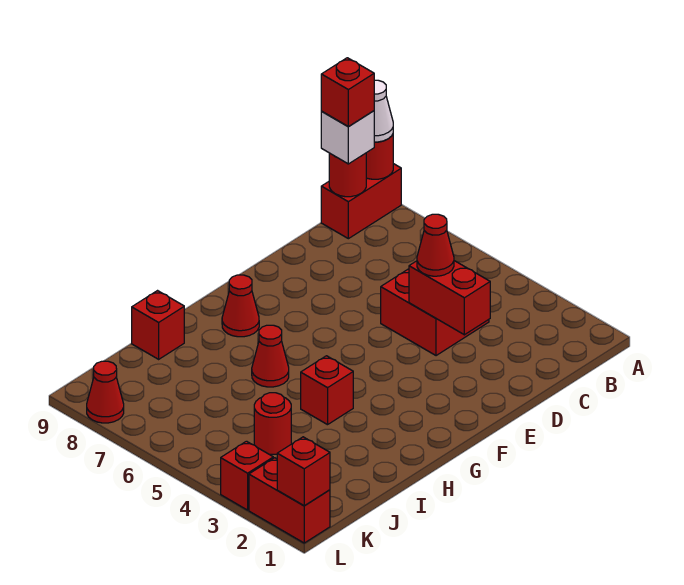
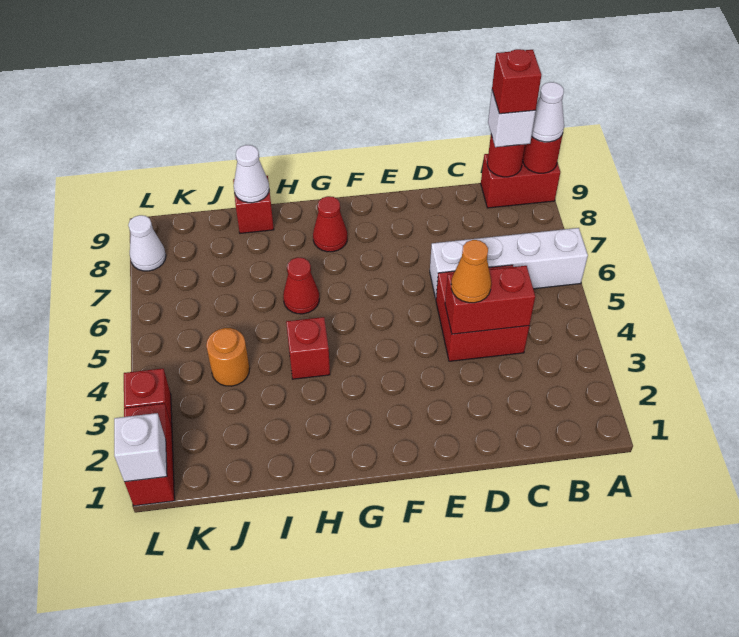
none -> white brick A6:D6 level 1
red brick D3:D4 level 2 -> red brick C4:D4 level 2
red cone D4 level 3 -> orange cone D4 level 3
none -> white cone I9 level 2
red round brick J4 level 1 -> orange round brick J4 level 1
red brick L1 level 2 -> white brick L1 level 2
red cone L8 level 1 -> white cone L8 level 1

